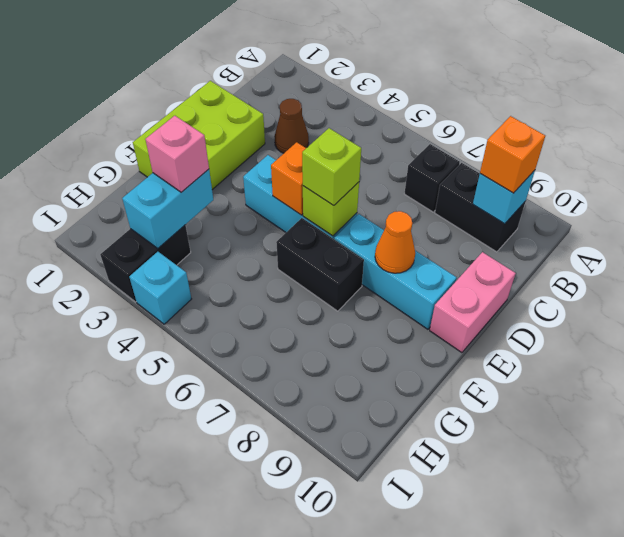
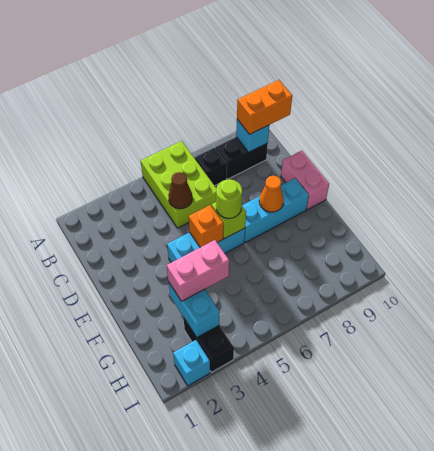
orange brick B9 level 3 -> orange brick B9:B10 level 3
brown cone C3 level 1 -> brown cone C5 level 2
lime brick D1:F2 level 1 -> lime brick A5:C6 level 1
lime brick E6 level 3 -> lime round brick E6 level 3
black brick F6:F7 level 1 -> none
pink brick G3 level 3 -> pink brick G3:G4 level 3
cyan brick I4 level 1 -> cyan brick I2 level 1

